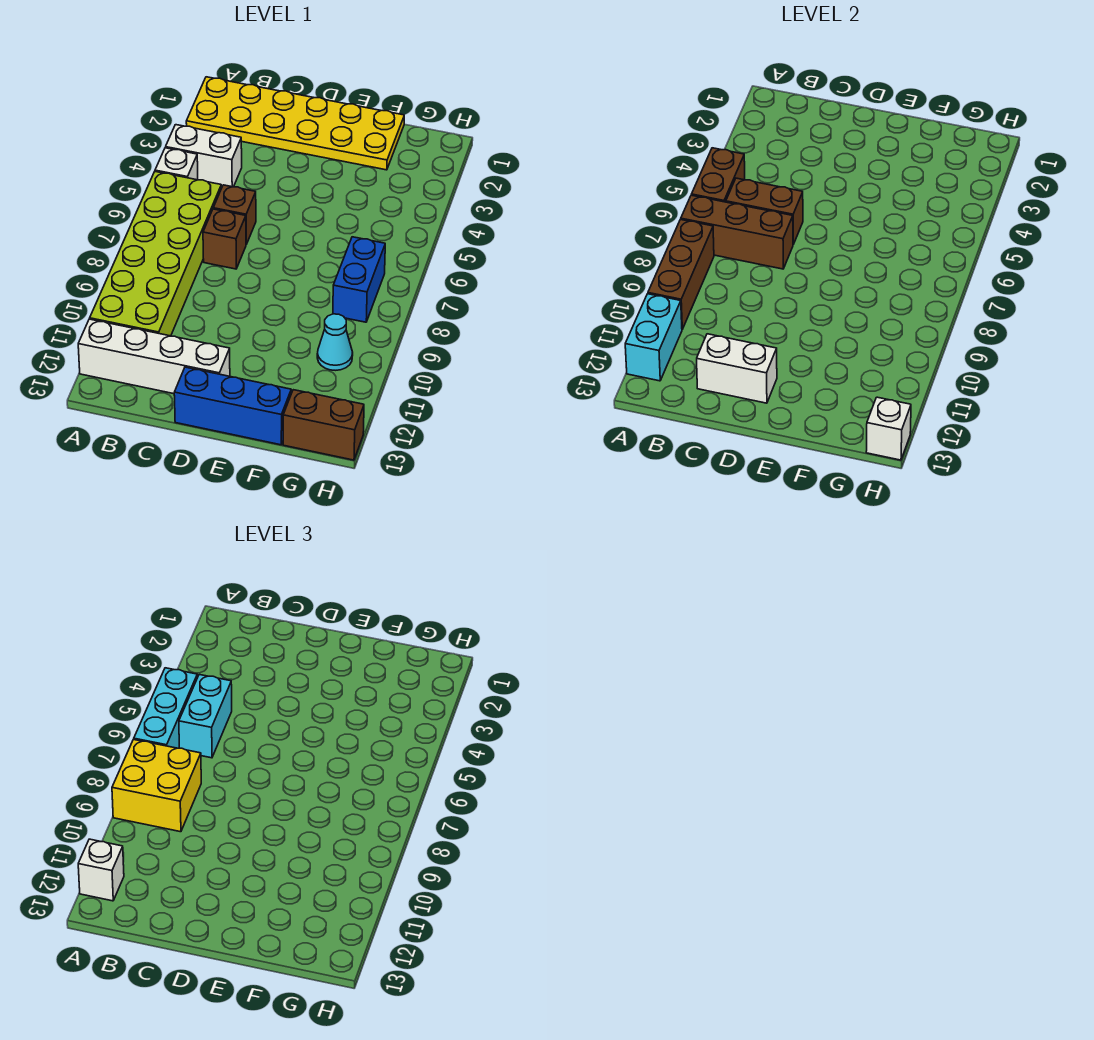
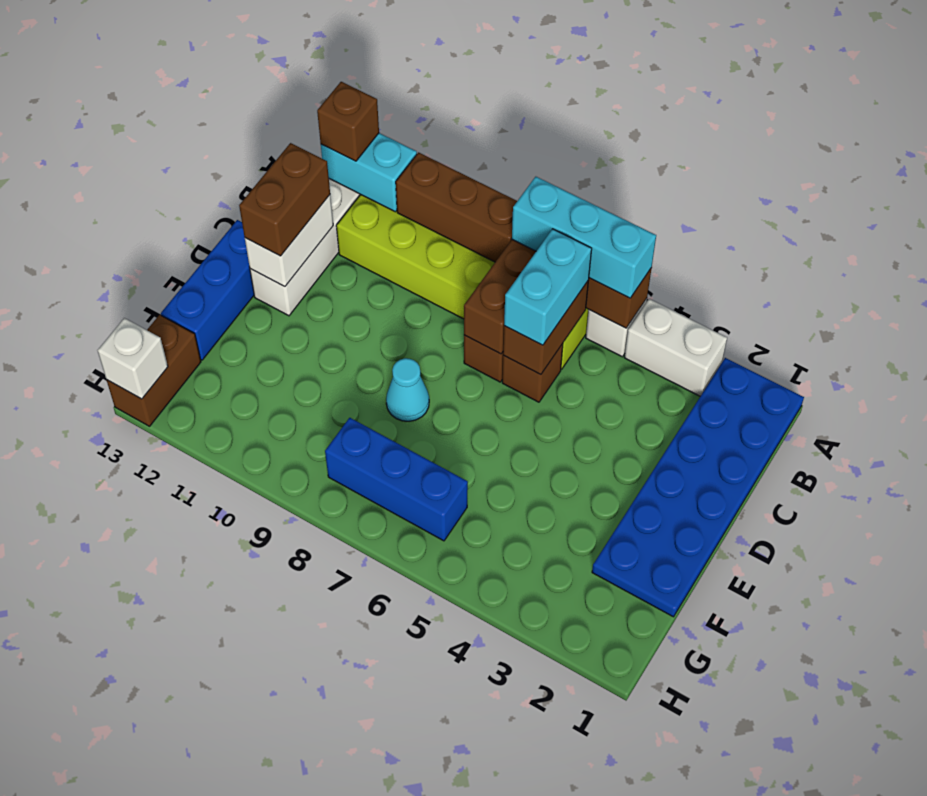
yellow plate A1:F2 level 1 -> blue plate A1:F2 level 1
white brick A4:B4 level 1 -> white brick A3:A4 level 1
yellow brick A8:B9 level 3 -> none
white brick A12 level 3 -> brown brick A12 level 3
cyan brick B5:B6 level 3 -> cyan brick B6:C6 level 3
none -> brown brick C12:D12 level 3
blue brick G7:G8 level 1 -> blue brick G6:G8 level 1
cyan cone G10 level 1 -> cyan cone E8 level 1

